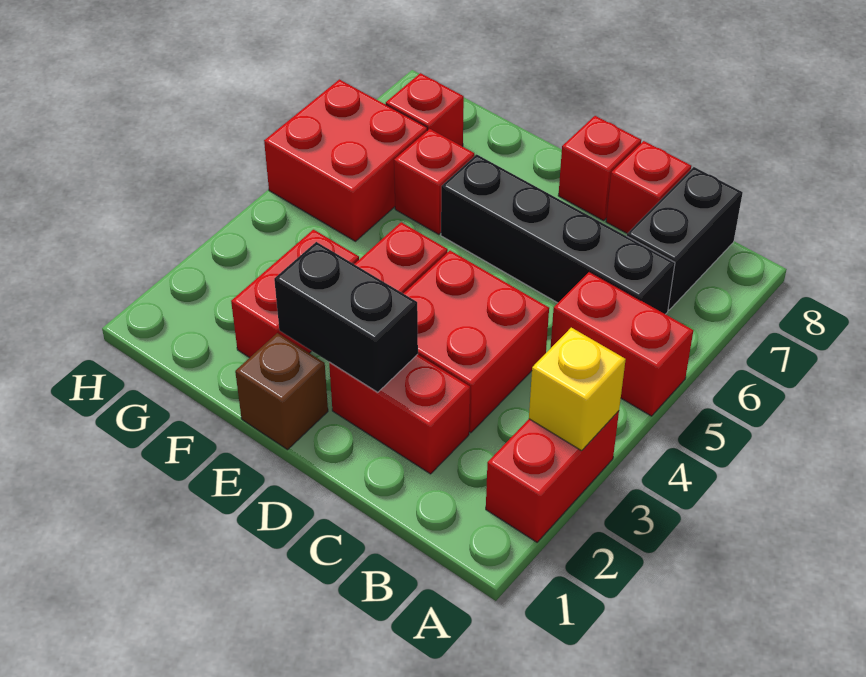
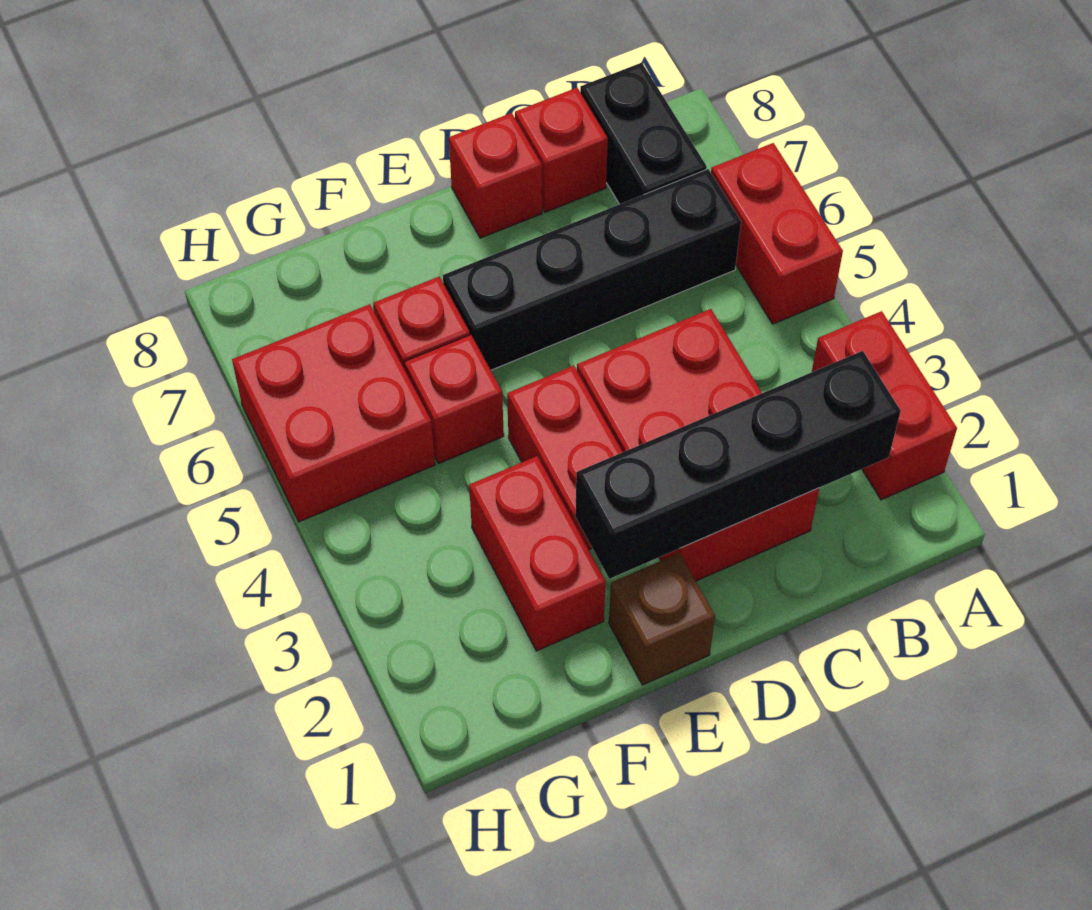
yellow brick A3 level 2 -> none
red brick A5:B5 level 1 -> red brick A5:A6 level 1
black brick D2:E2 level 2 -> black brick B2:E2 level 2
red brick G7 level 1 -> red brick F5 level 1

